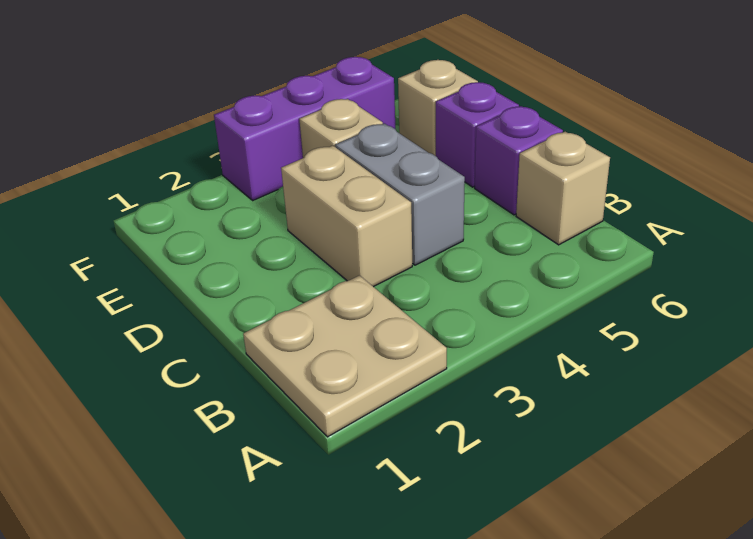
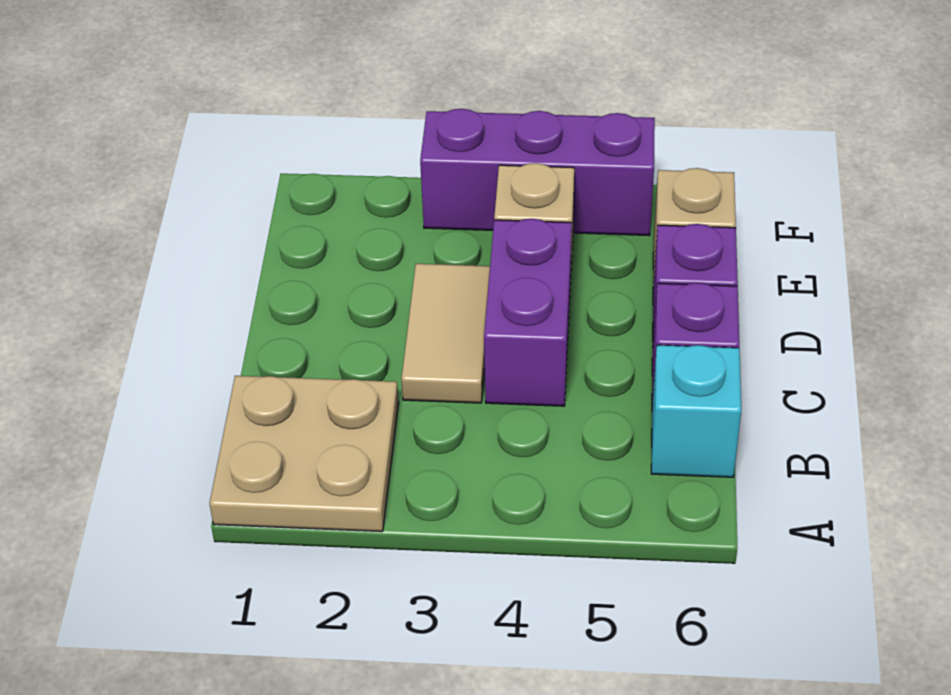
tan brick B6 level 1 -> cyan brick B6 level 1
tan brick C3:D3 level 1 -> tan tile C3:D3 level 1
grey brick C4:D4 level 1 -> purple brick C4:D4 level 1

